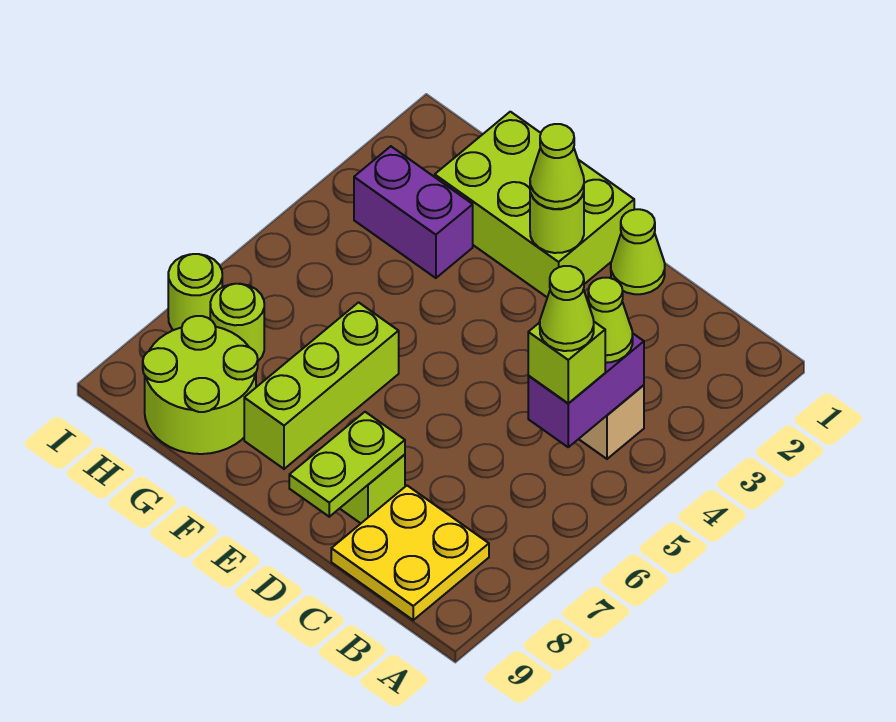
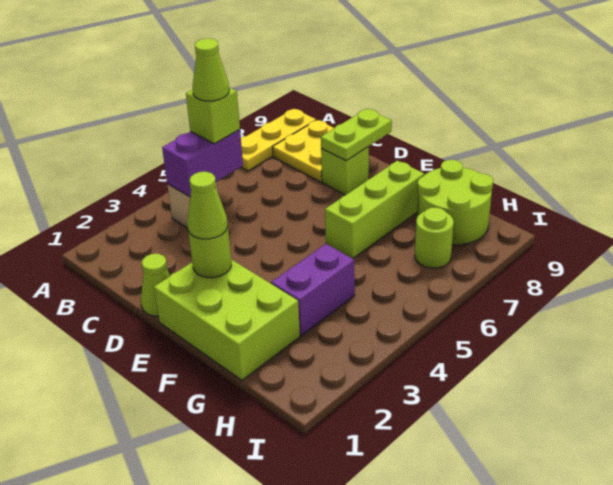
none -> yellow plate A7:A9 level 1
lime cone B4 level 3 -> none
purple brick G3:H3 level 1 -> purple brick G3:G4 level 1
lime round brick I7 level 1 -> none

